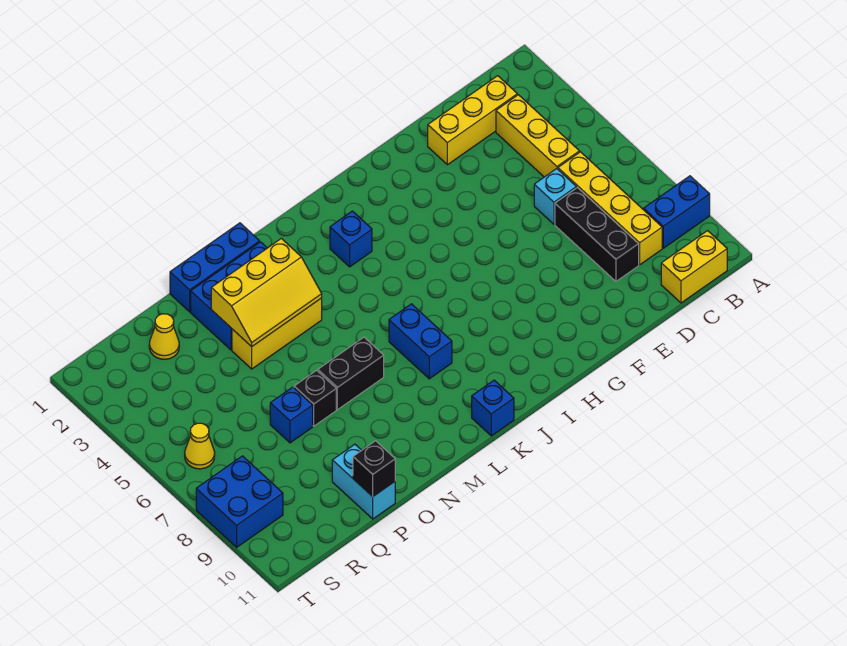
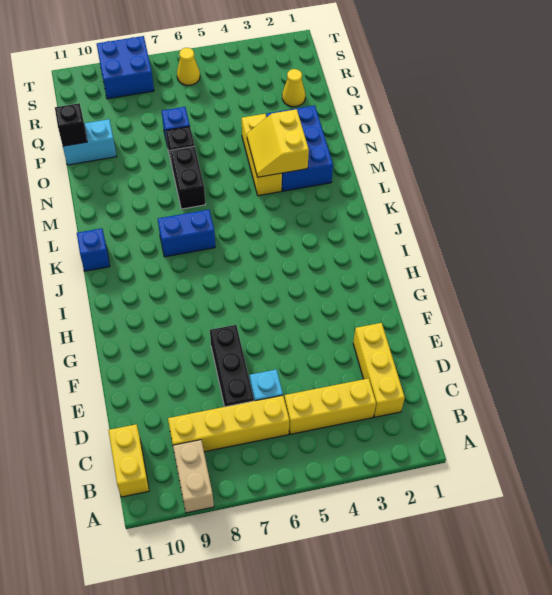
blue brick A9:B9 level 1 -> tan brick A9:B9 level 1
black brick D7:D9 level 1 -> black brick D7:F7 level 1
blue brick J3 level 1 -> none
blue brick M1:O1 level 1 -> none
yellow slope M3:O4 level 2 top 3 -> yellow slope M3:N4 level 2 top 3

